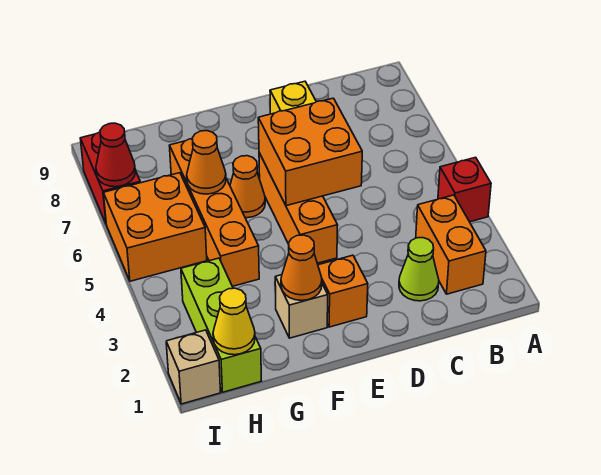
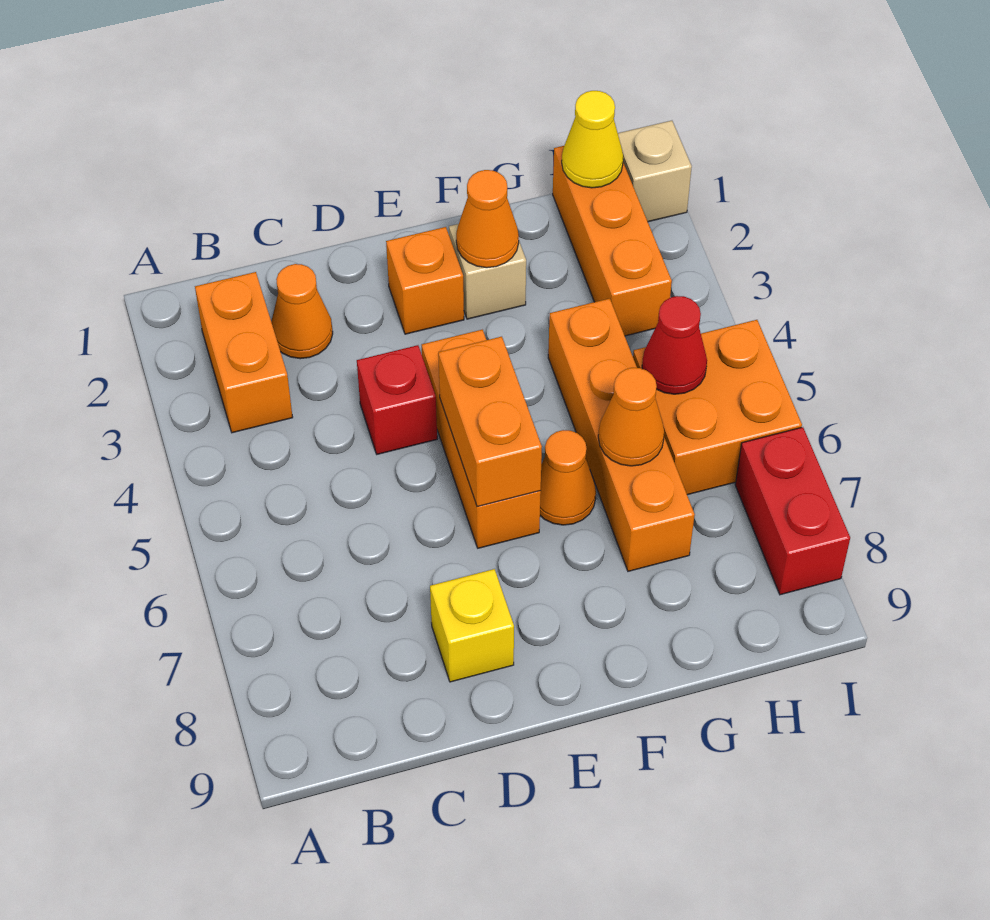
red brick A4 level 1 -> red brick D4 level 1
lime cone C2 level 1 -> orange cone C2 level 1
orange brick D5:E6 level 2 -> orange brick E5:E6 level 2
lime brick H1:H3 level 1 -> orange brick H1:H3 level 1
red cone I7 level 2 -> red cone H5 level 2

